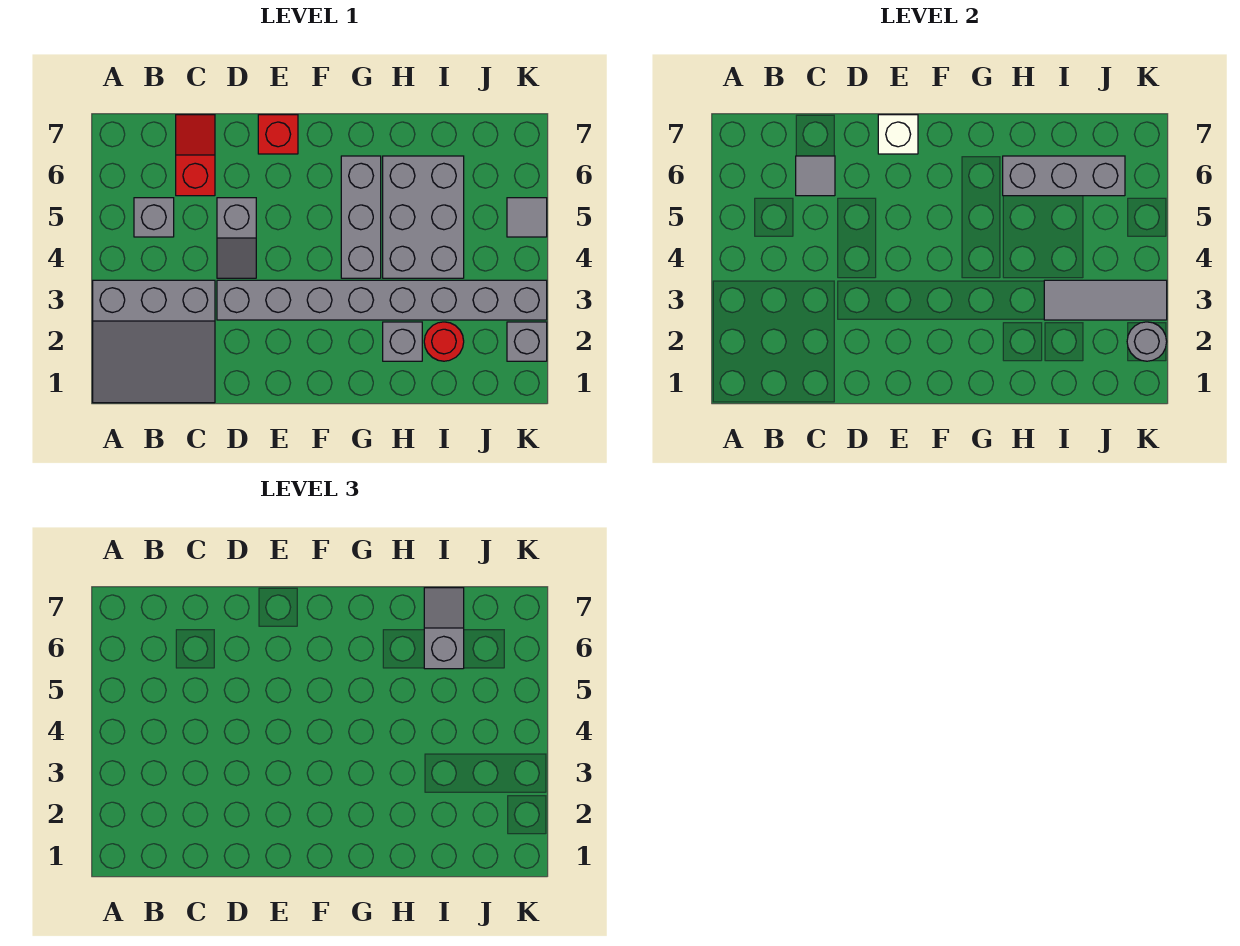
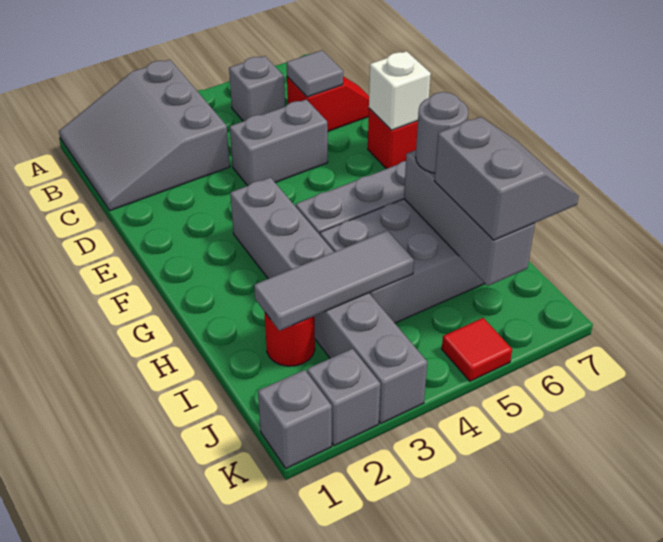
grey brick D3:K3 level 1 -> grey brick F3:K3 level 1
grey slope D4:D5 level 1 top 5 -> grey brick D4:D5 level 1
grey brick H2 level 1 -> grey brick K1 level 1
grey tile I3:K3 level 2 -> grey tile I2:I4 level 2
grey slope I6:I7 level 3 top 6 -> grey slope I6:J7 level 3 top 6
grey round brick K2 level 2 -> grey round brick H6 level 3
grey tile K5 level 1 -> red tile K5 level 1

